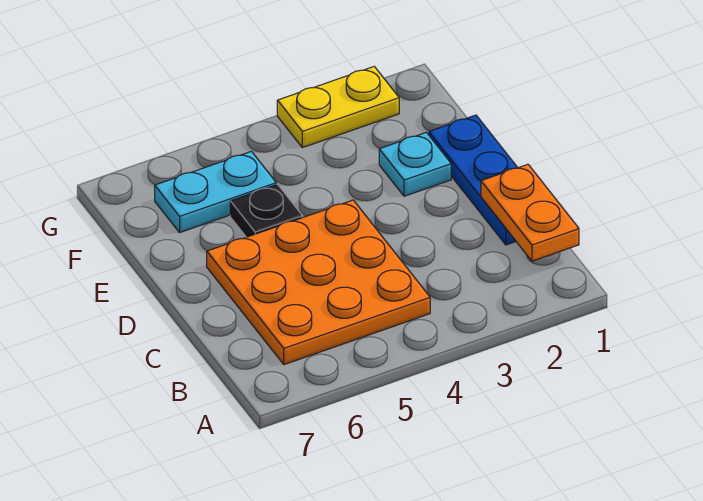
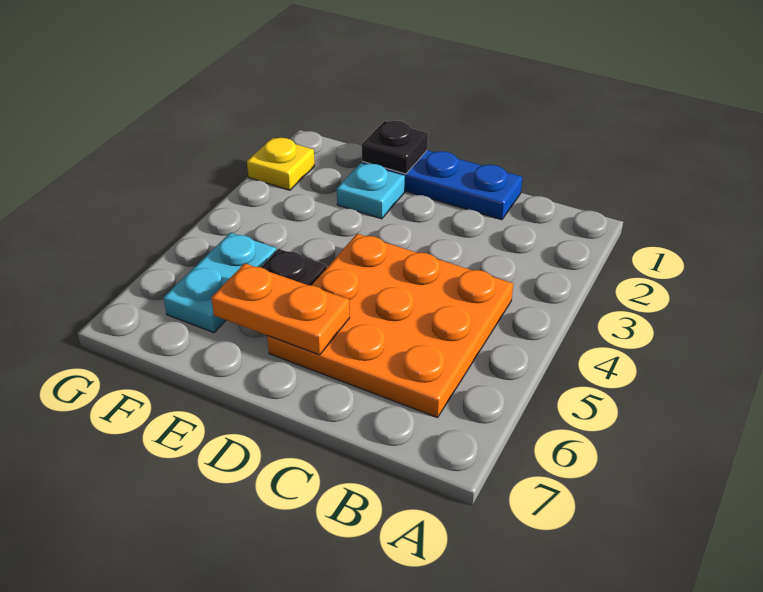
orange plate B1:C1 level 2 -> orange plate D6:E6 level 2
none -> black plate E1 level 2
yellow plate G2:G3 level 1 -> yellow plate G2 level 1

